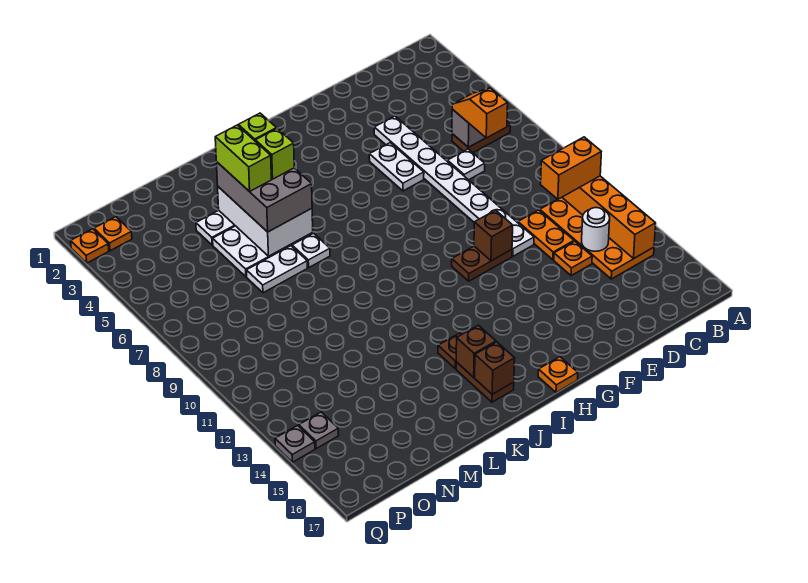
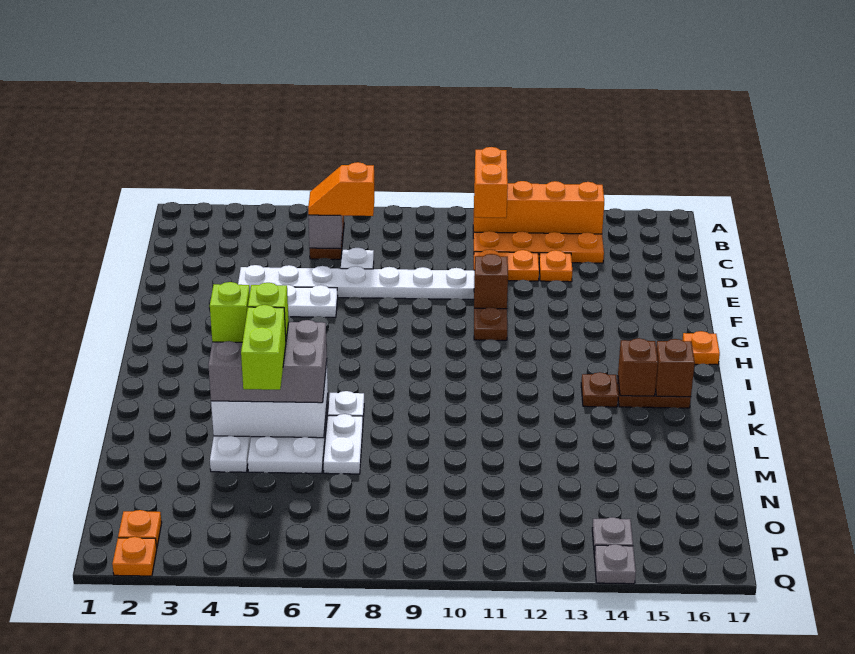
white round brick C13 level 2 -> none
lime brick L4:L5 level 4 -> lime brick L5:M5 level 4

